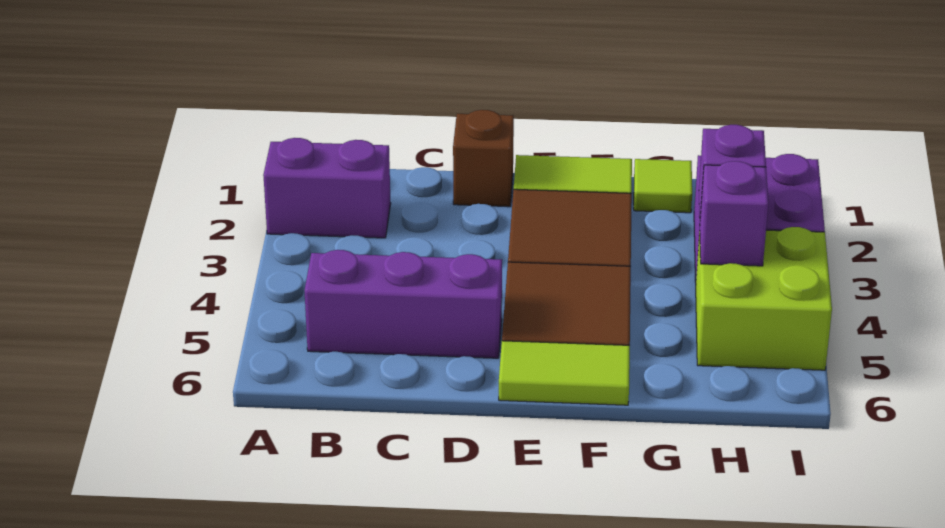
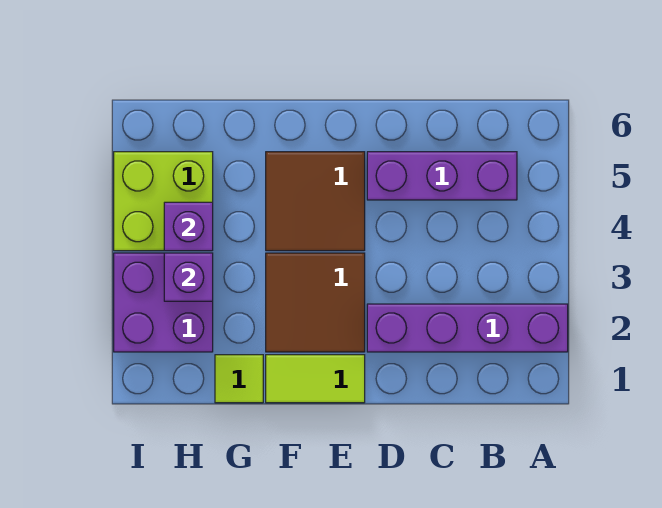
purple brick A2:B2 level 1 -> purple brick A2:D2 level 1
brown brick D1 level 1 -> none
lime tile E6:F6 level 1 -> none

